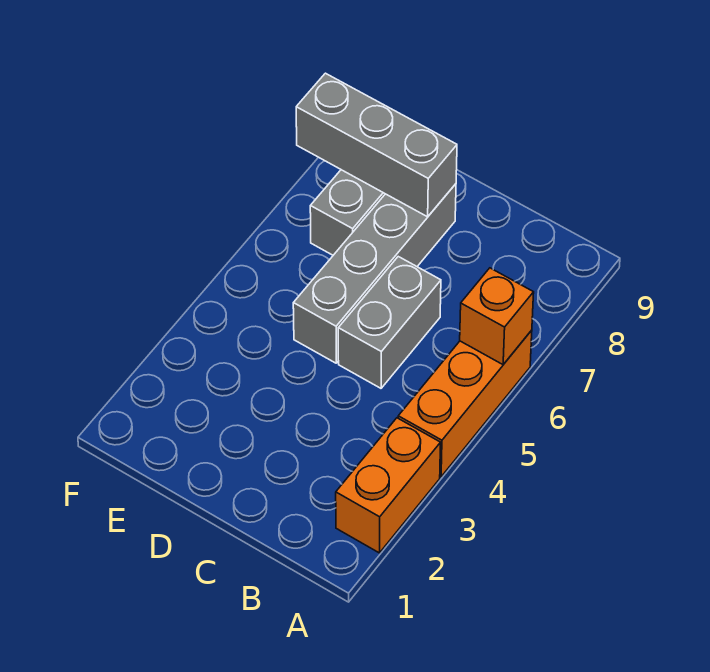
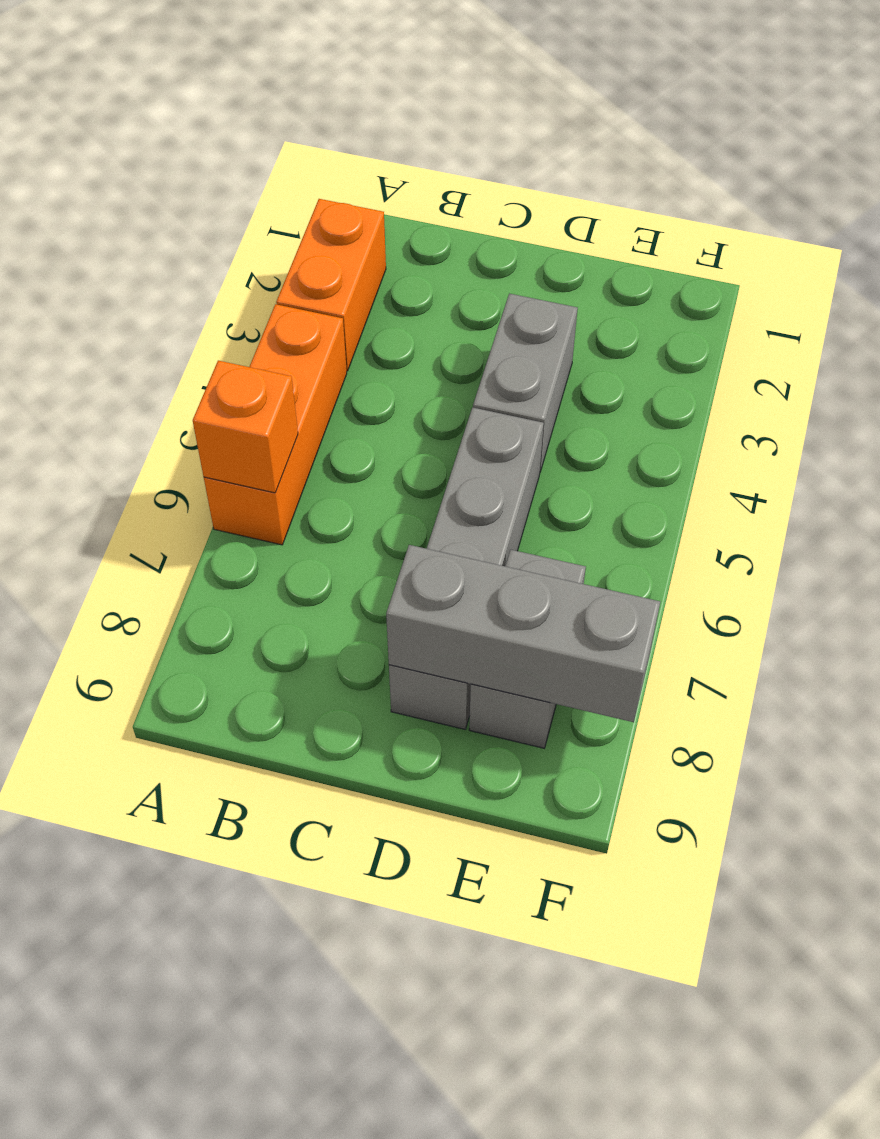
grey brick C5:C6 level 1 -> grey brick D3:D4 level 1

